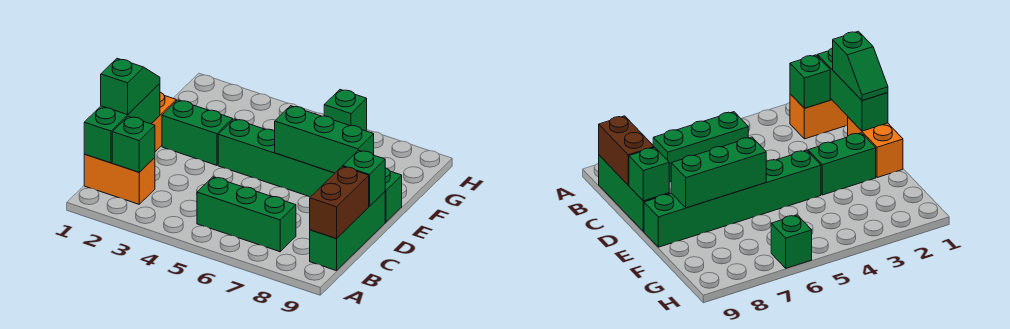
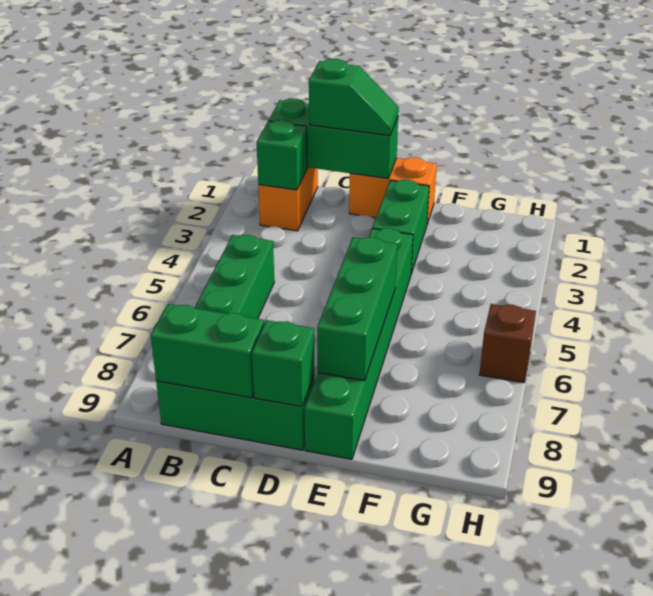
brown brick B9:C9 level 2 -> green brick B9:C9 level 2
green brick H6 level 1 -> brown brick H6 level 1

